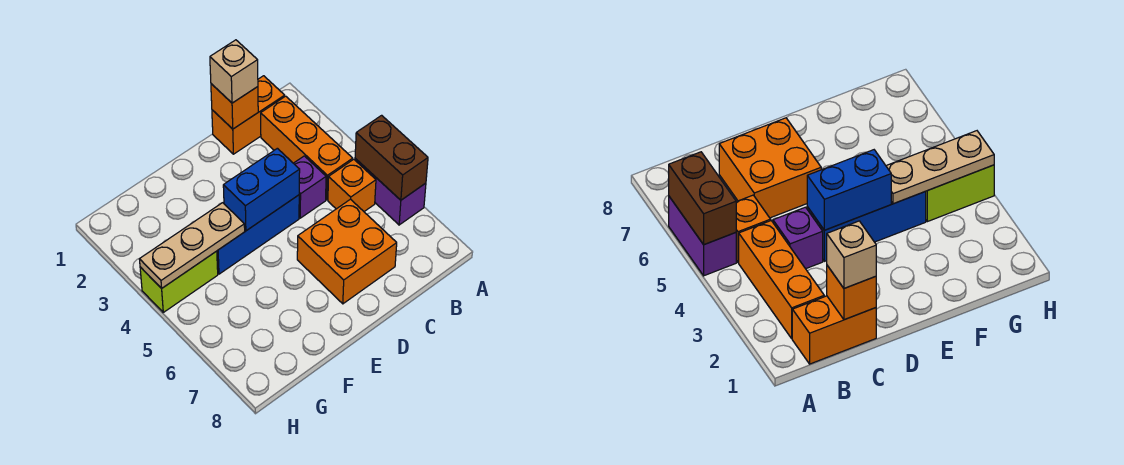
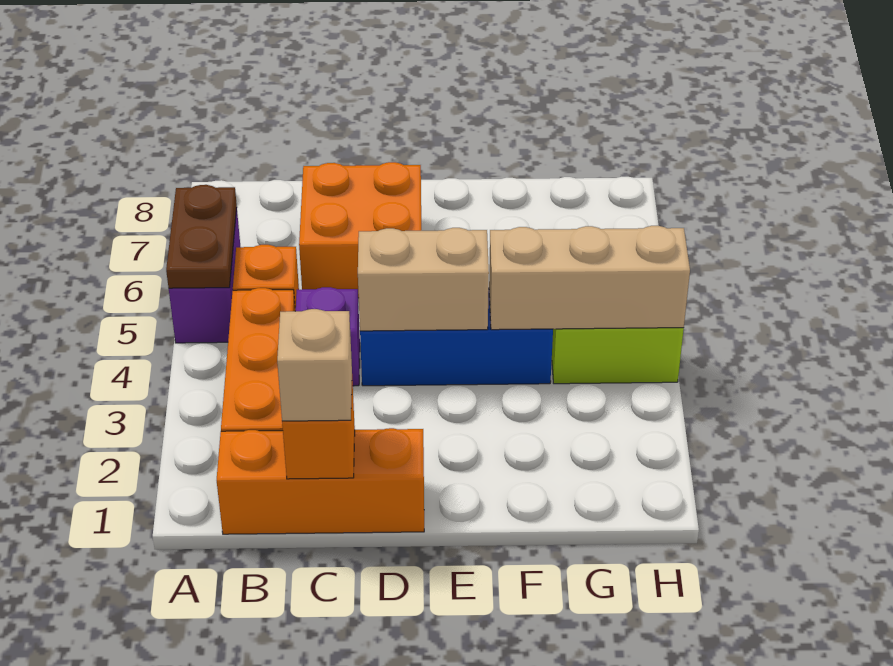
brown brick A5:A6 level 2 -> brown plate A5:A6 level 2
orange brick B1:C1 level 1 -> orange brick B1:D1 level 1
blue brick D4:E4 level 2 -> tan brick D4:E4 level 2
tan plate F4:H4 level 2 -> tan brick F4:H4 level 2

